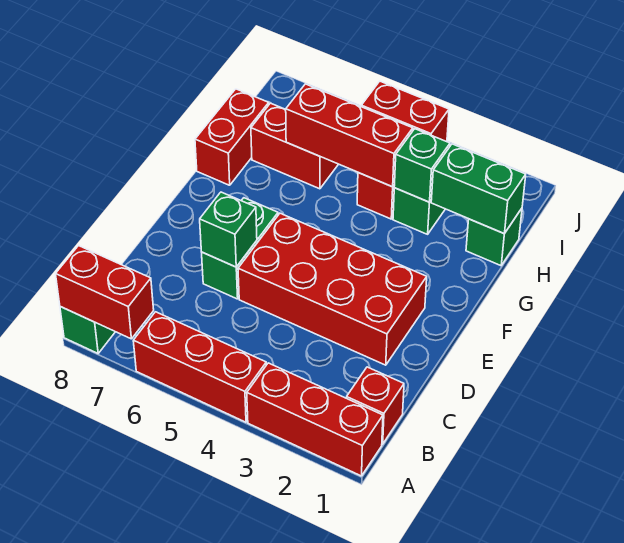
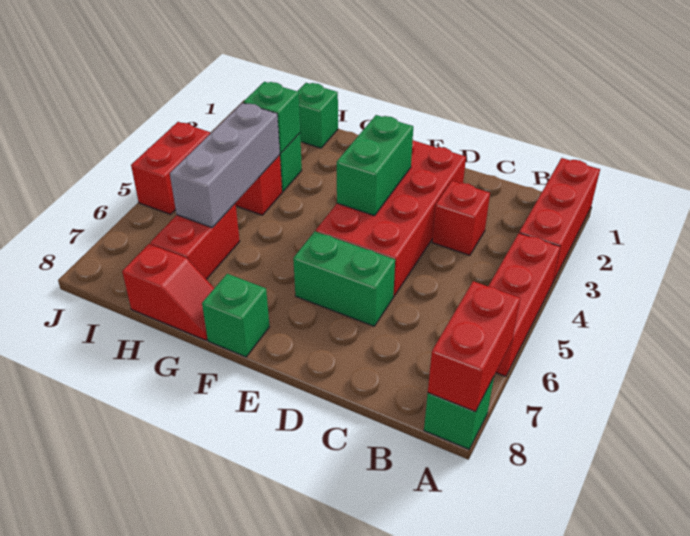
red brick B1 level 1 -> red brick C3 level 1
green brick D6 level 2 -> green brick F8 level 1
red brick G8:H8 level 1 -> red slope G8:H8 level 1 top H
green brick H1:H2 level 2 -> green brick E3:E4 level 2
red brick H4:H6 level 2 -> grey brick H4:H6 level 2

